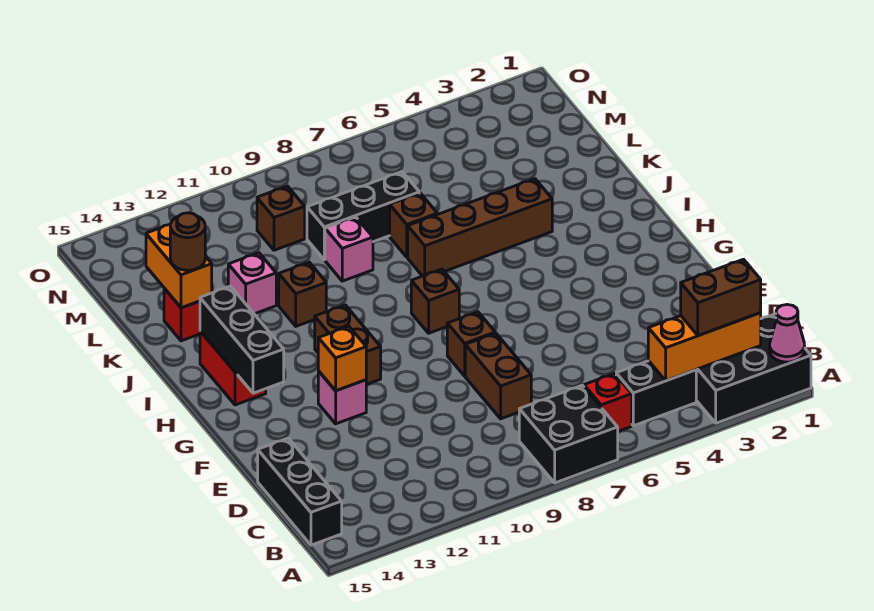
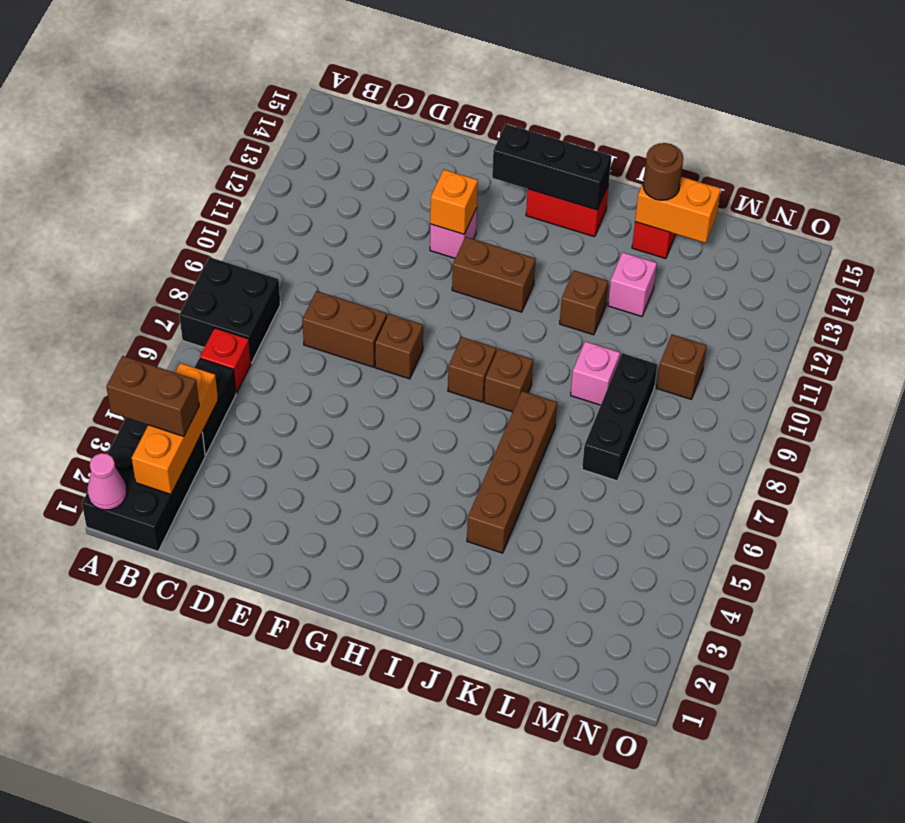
brown brick B2:B3 level 3 -> brown brick A3:B3 level 3
black brick B15:D15 level 1 -> none
brown brick K7 level 1 -> brown brick I8 level 1

